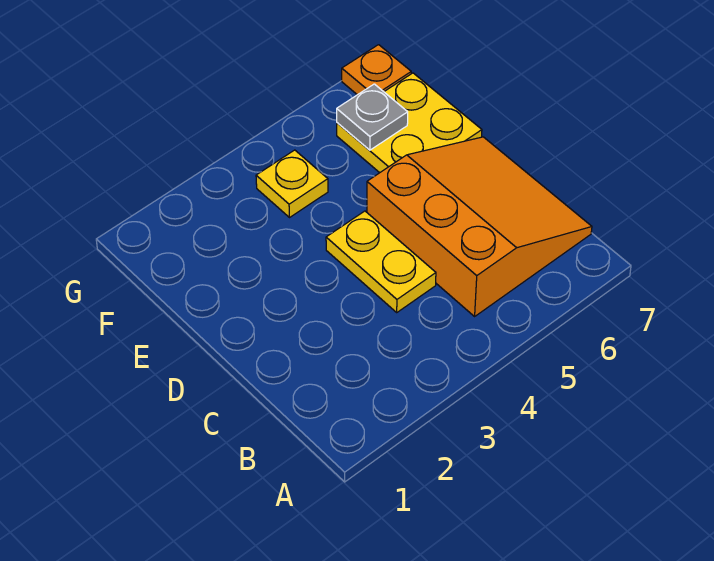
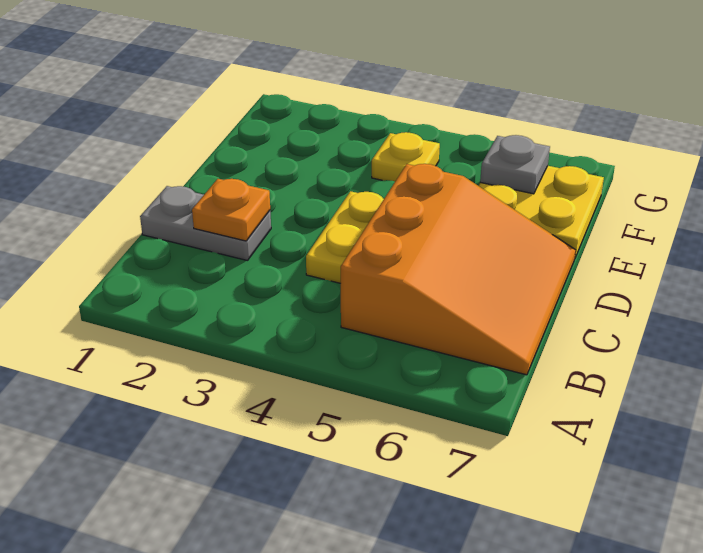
none -> grey plate C1:C2 level 1
orange plate G7 level 1 -> orange plate C2 level 2

